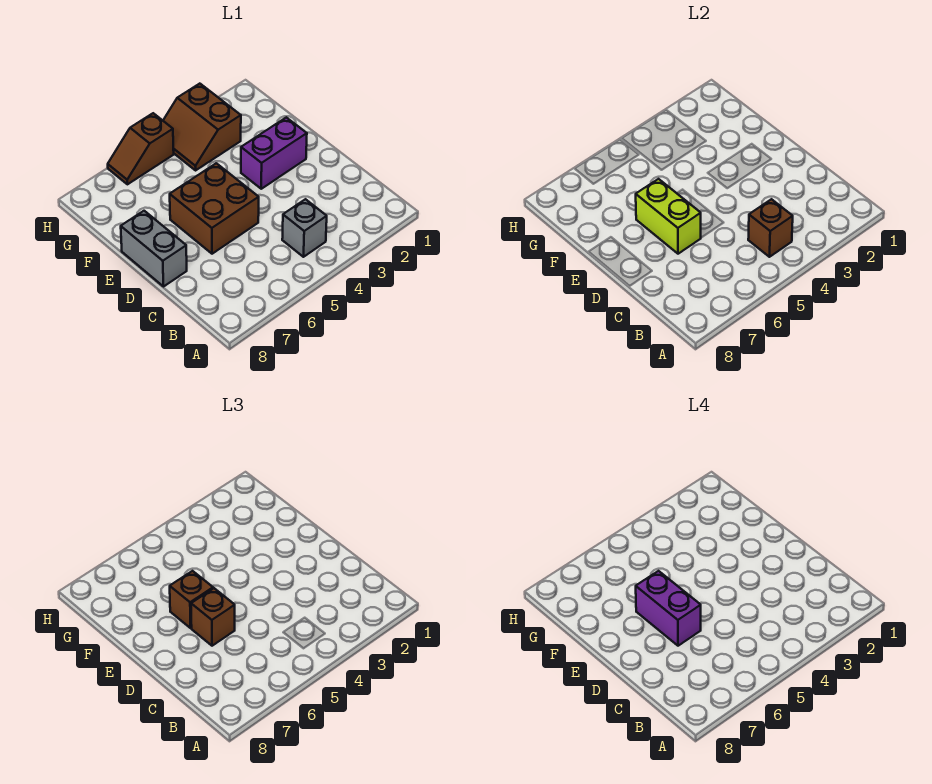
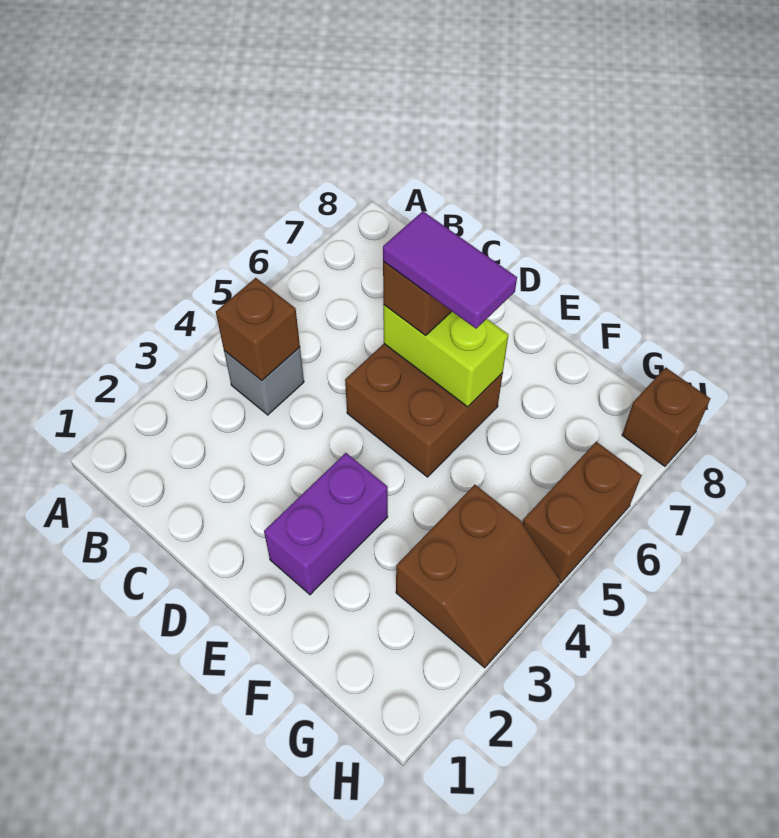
purple brick D6:E6 level 4 -> purple tile D6:E6 level 4
grey brick D8:E8 level 1 -> none
brown brick E6 level 3 -> brown brick H8 level 1
brown slope G3:H4 level 1 top 3 -> brown slope G3:H4 level 1 top G
brown slope H5:H6 level 1 top 5 -> brown brick H5:H6 level 1

